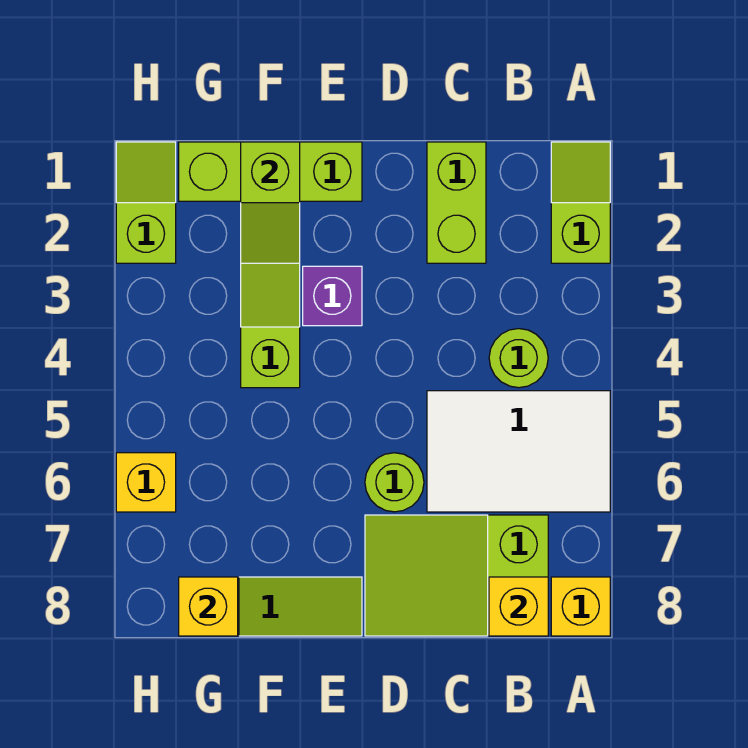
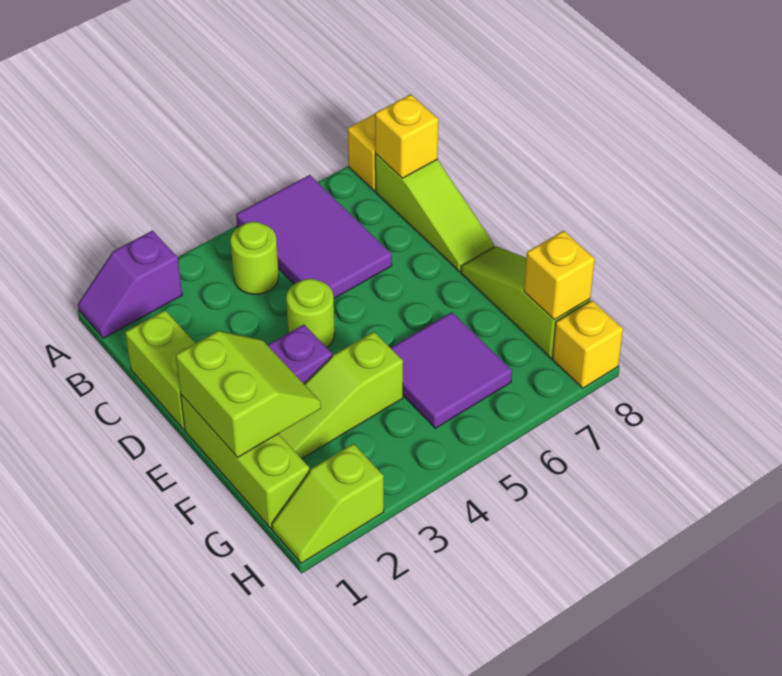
lime slope A1:A2 level 1 top 2 -> purple slope A1:A2 level 1 top 2
white tile A5:C6 level 1 -> purple tile A5:C6 level 1
lime slope B7:D8 level 1 top B -> lime slope B8:D8 level 1 top B
lime brick C1:C2 level 1 -> lime brick C1:D1 level 1
lime round brick D6 level 1 -> lime round brick D4 level 1
lime slope F1:F2 level 2 top 1 -> lime slope E1:F2 level 2 top 1
none -> purple tile F5:G6 level 1
yellow brick H6 level 1 -> yellow brick H8 level 1

